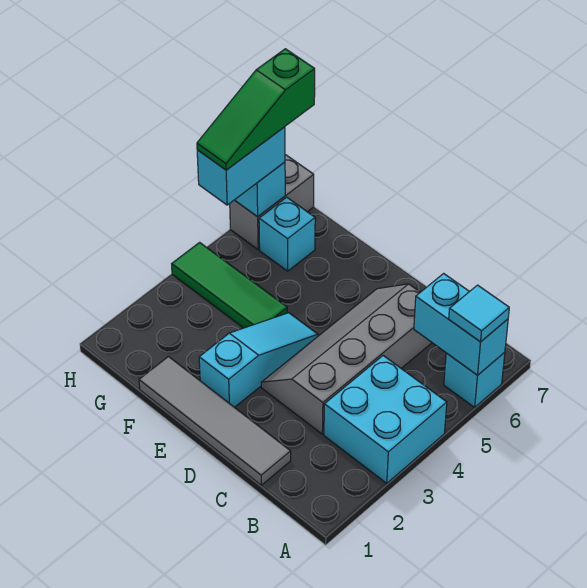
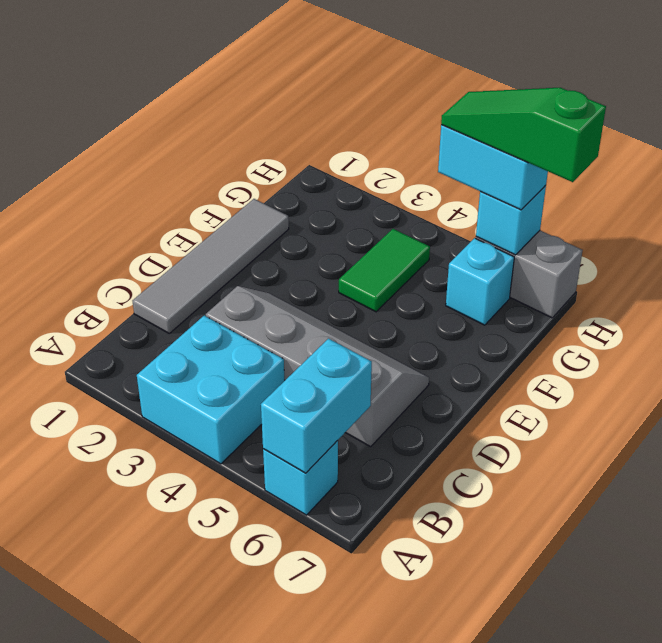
cyan tile A6 level 3 -> none
cyan slope E2:E4 level 1 top 2 -> none
green tile F4:H4 level 1 -> green tile F4:G4 level 1

